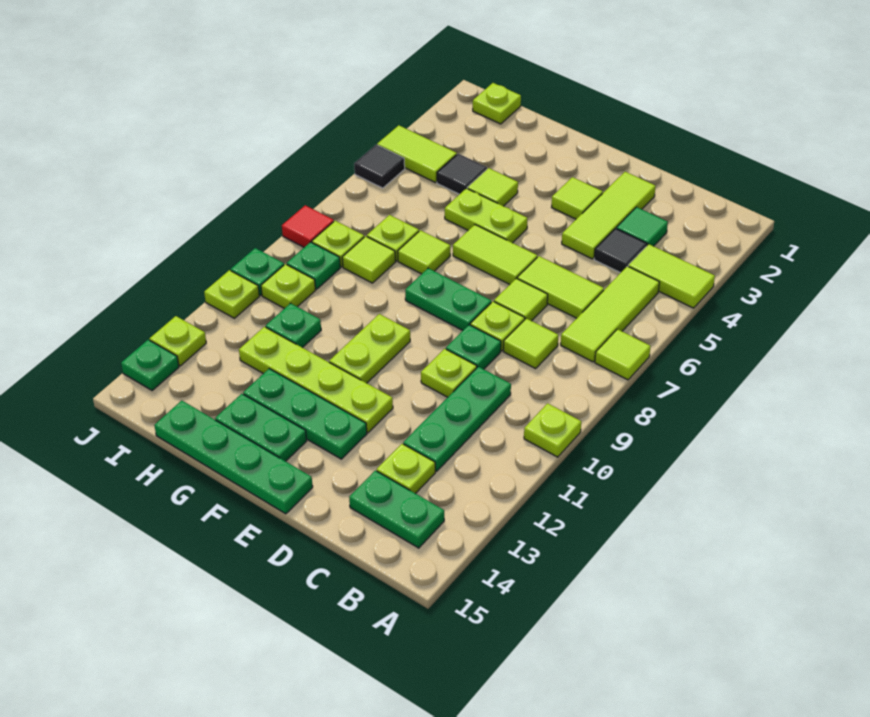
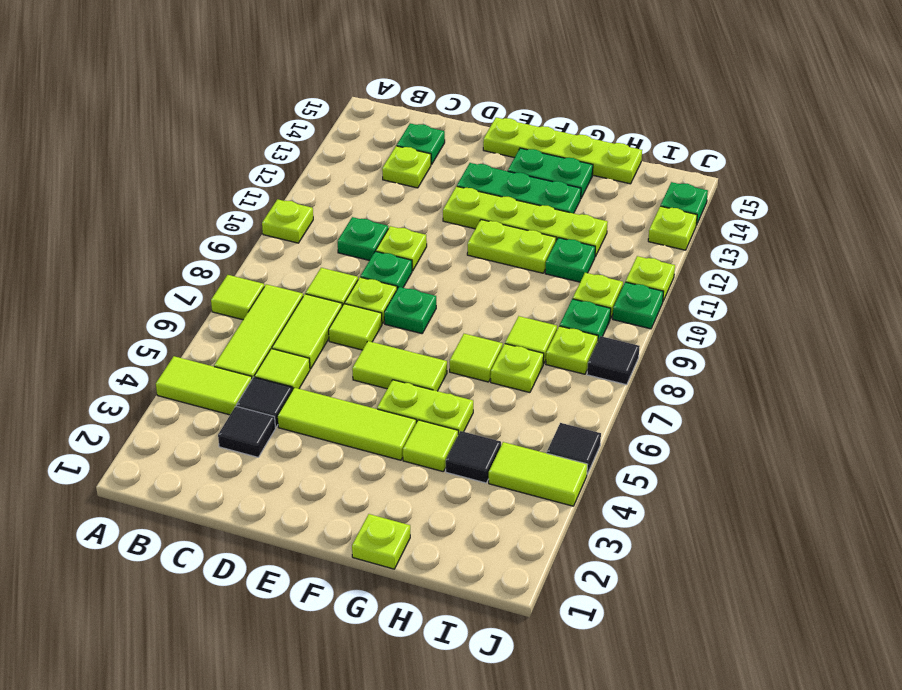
green plate B14:C14 level 1 -> green plate C14 level 1
green tile C3 level 1 -> black tile C3 level 1
lime tile C6:D6 level 1 -> lime tile C6:C7 level 1
green plate C10:C12 level 1 -> green plate C10 level 1
lime tile D2:D4 level 1 -> lime tile D4:F4 level 1
lime tile E3 level 1 -> lime tile C5 level 1
green plate E8:F8 level 1 -> green plate E8 level 1
green plate E15:H15 level 1 -> lime plate E15:H15 level 1
lime plate F10:F11 level 1 -> lime plate F11:G11 level 1
lime plate I1 level 1 -> lime plate G1 level 1
red tile J8 level 1 -> black tile J8 level 1

